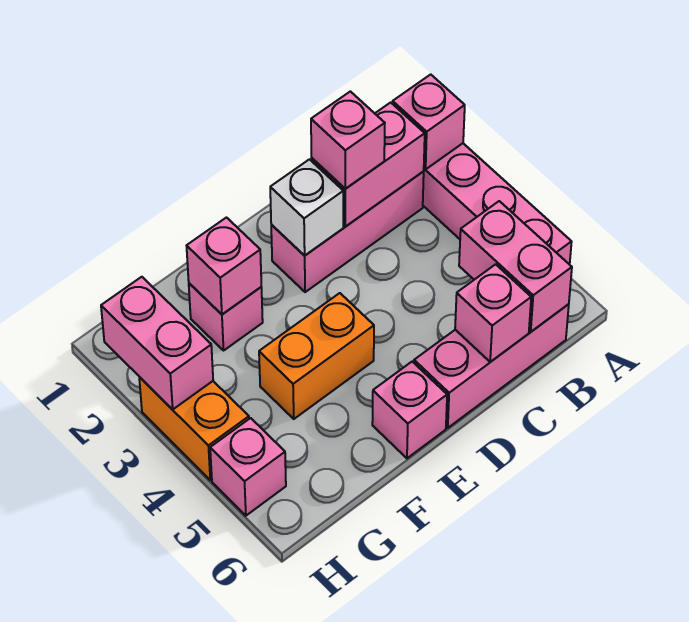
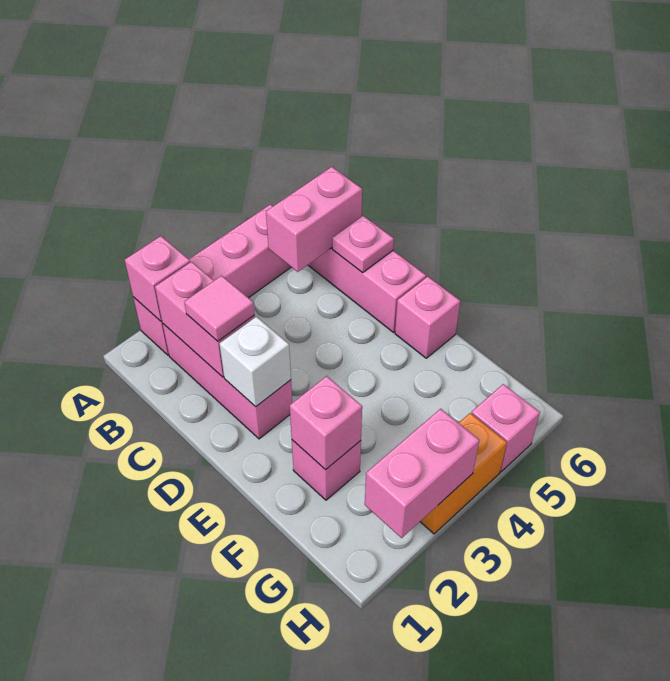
pink brick C2 level 3 -> pink tile C2 level 3
pink brick C6 level 2 -> pink plate C6 level 2
orange brick E4:F4 level 1 -> none

